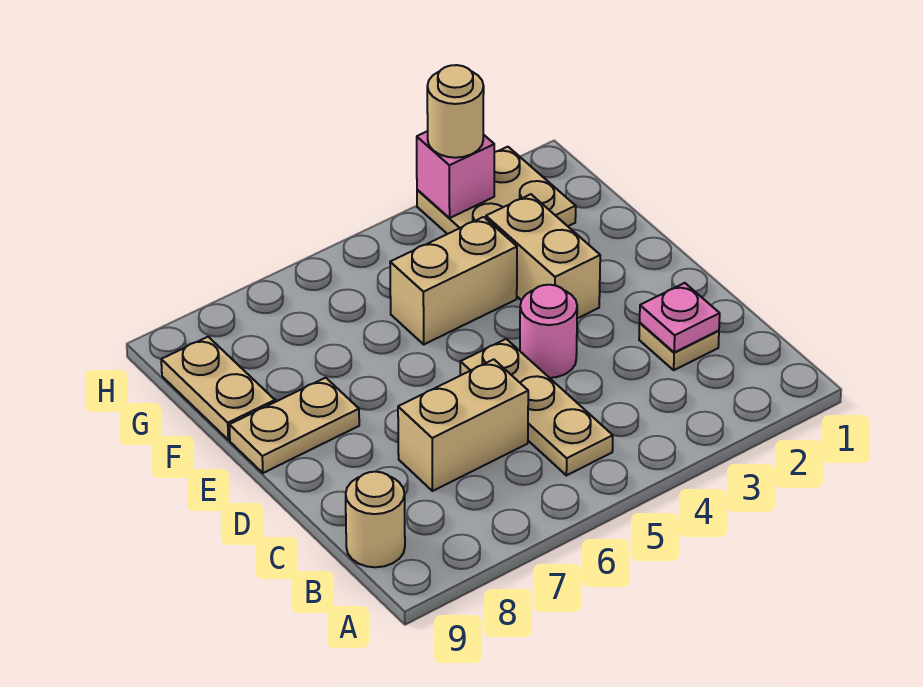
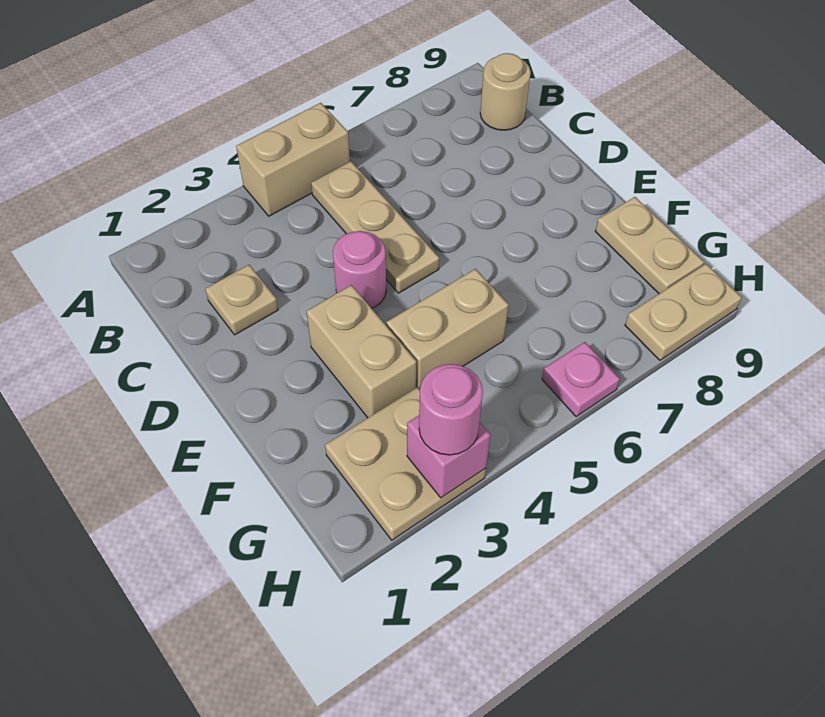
pink plate C2 level 2 -> pink plate H6 level 1
tan brick C6:C7 level 1 -> tan brick A4:A5 level 1
tan plate E8:E9 level 1 -> tan plate H8:H9 level 1
tan round brick H3 level 3 -> pink round brick H3 level 3

